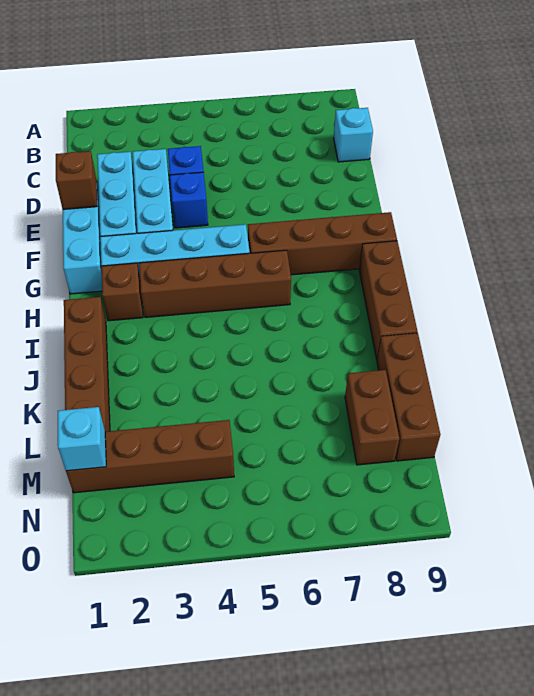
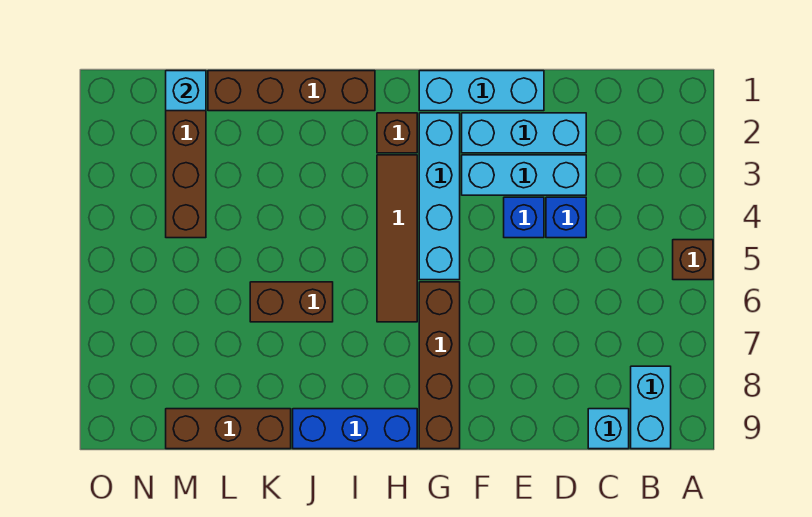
none -> cyan brick B8:B9 level 1
brown brick E1 level 2 -> brown brick A5 level 1
brown brick H3:H6 level 1 -> brown tile H3:H6 level 1
brown brick H9:J9 level 1 -> blue brick H9:J9 level 1
brown brick L8:M8 level 1 -> brown brick J6:K6 level 1

